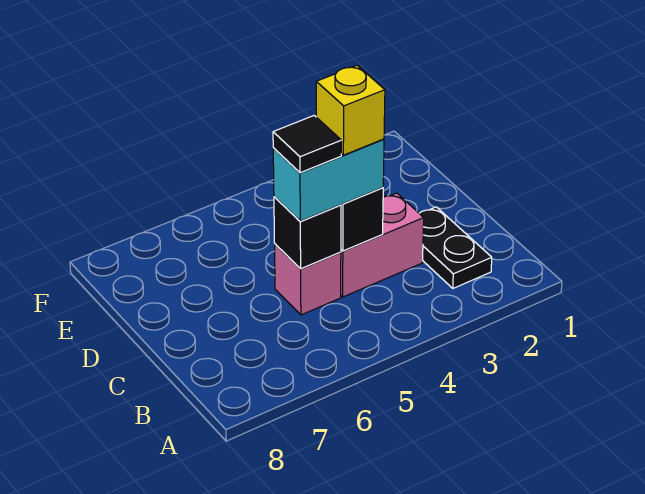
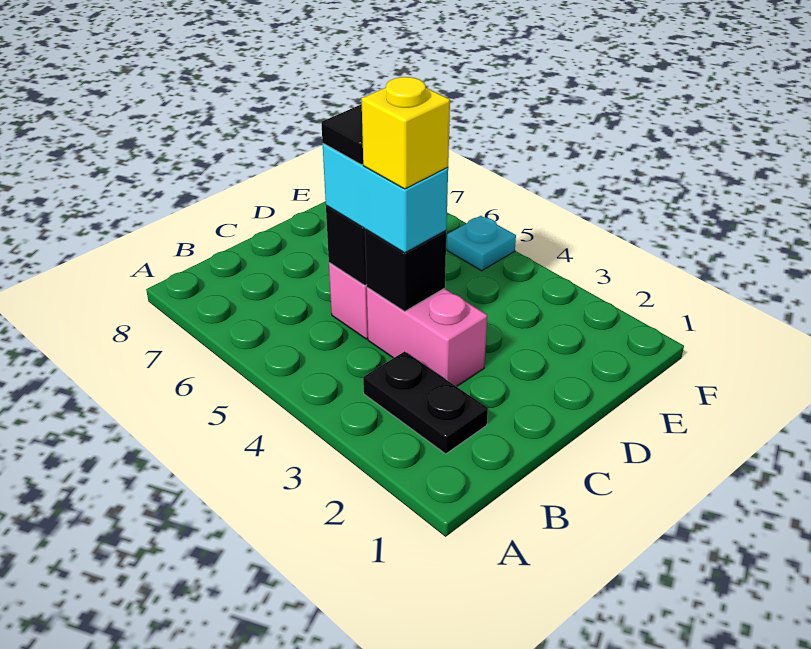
black plate B2:C2 level 1 -> black plate B2:B3 level 1
none -> cyan plate F5 level 1

